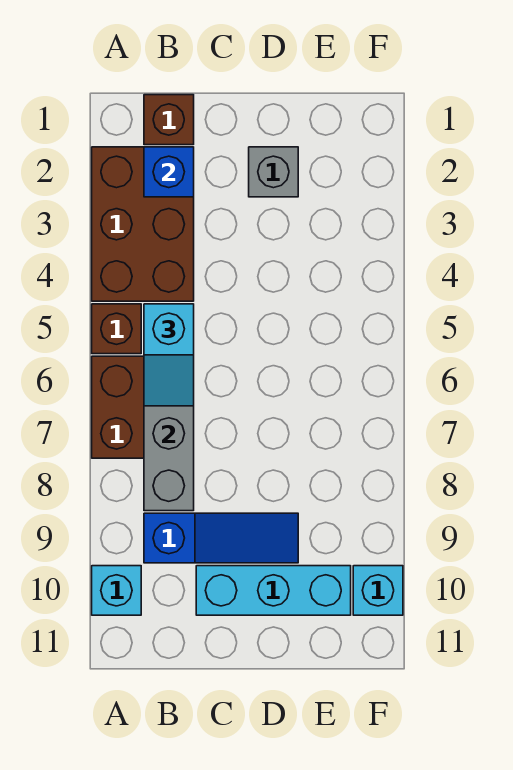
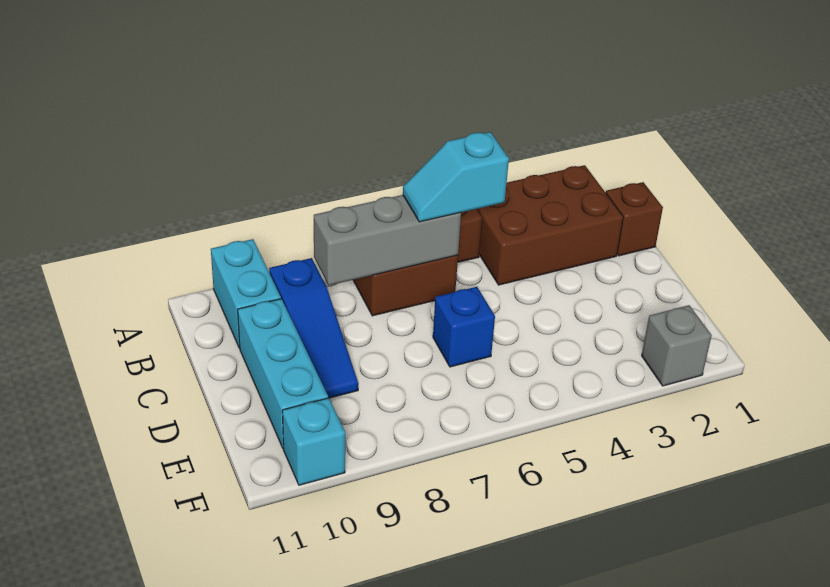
cyan brick A10 level 1 -> cyan brick A10:B10 level 1
blue brick B2 level 2 -> blue brick D6 level 1
grey brick D2 level 1 -> grey brick F2 level 1

